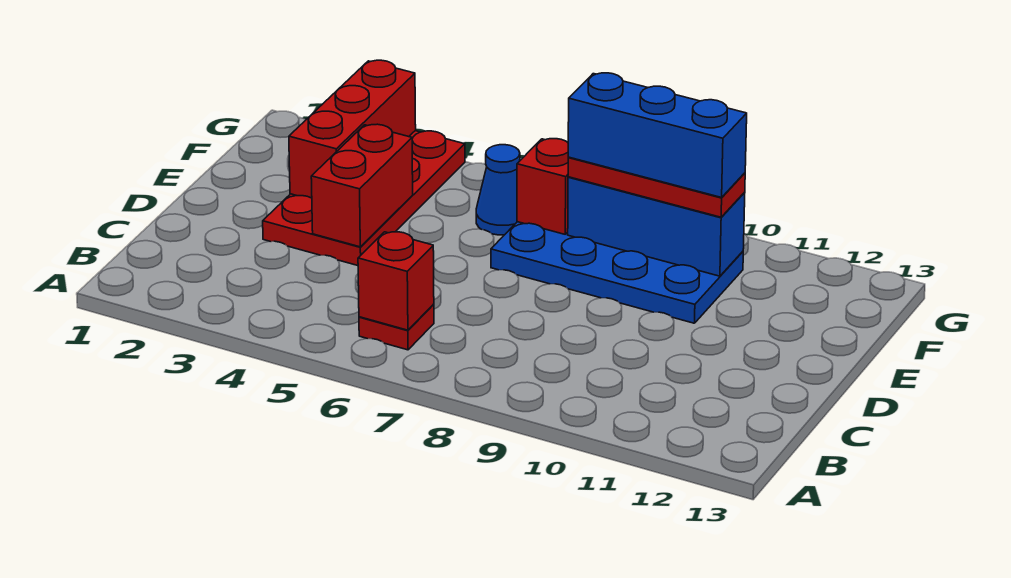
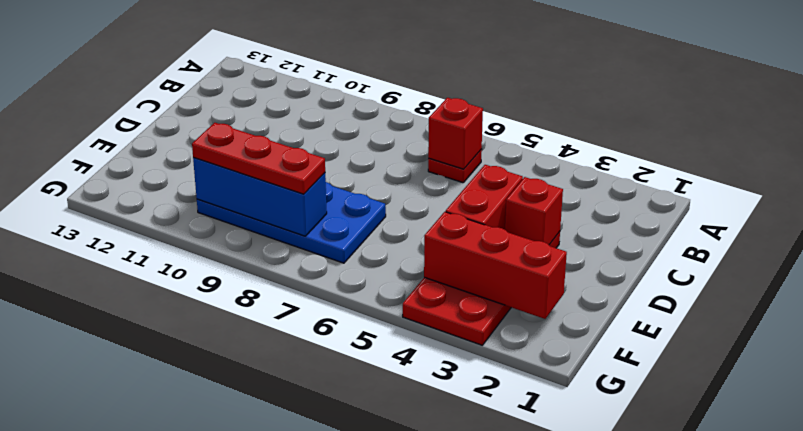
red brick E3:G3 level 2 -> red brick F2:F4 level 2
blue cone F6 level 1 -> none
red brick F7 level 2 -> red brick D3 level 2
blue brick F8:F10 level 4 -> none

